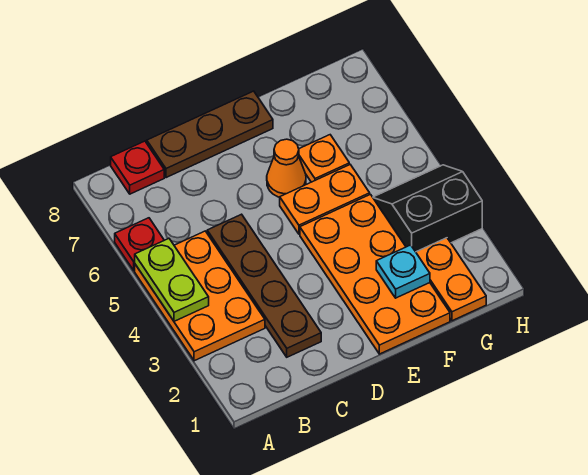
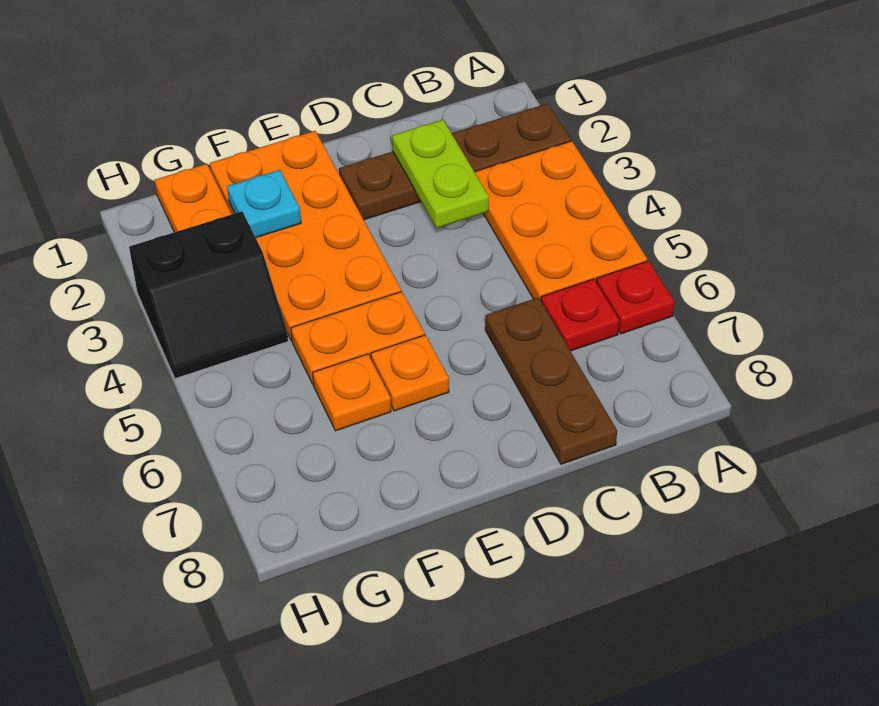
lime plate A4:A5 level 2 -> lime plate C2:C3 level 2
red plate B8 level 1 -> red plate B6 level 1
brown plate C2:C5 level 1 -> brown plate A2:D2 level 1
brown plate C8:E8 level 1 -> brown plate C6:C8 level 1
orange cone E6 level 1 -> orange plate E6 level 1

